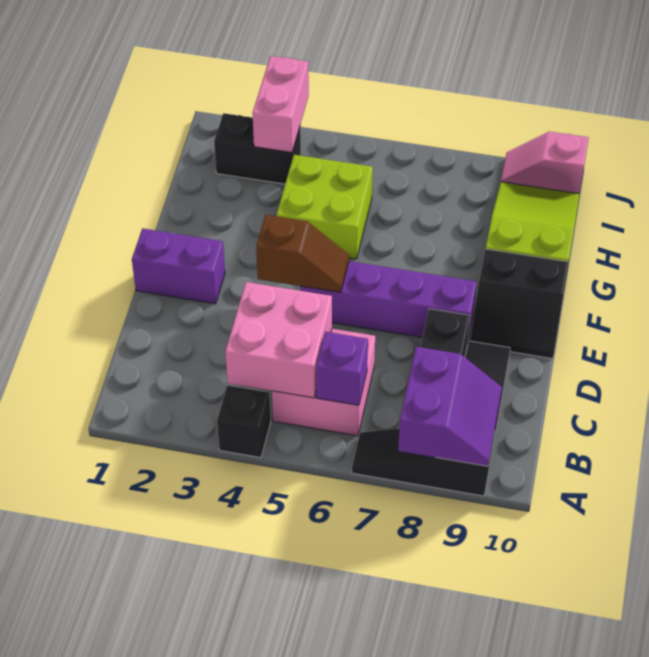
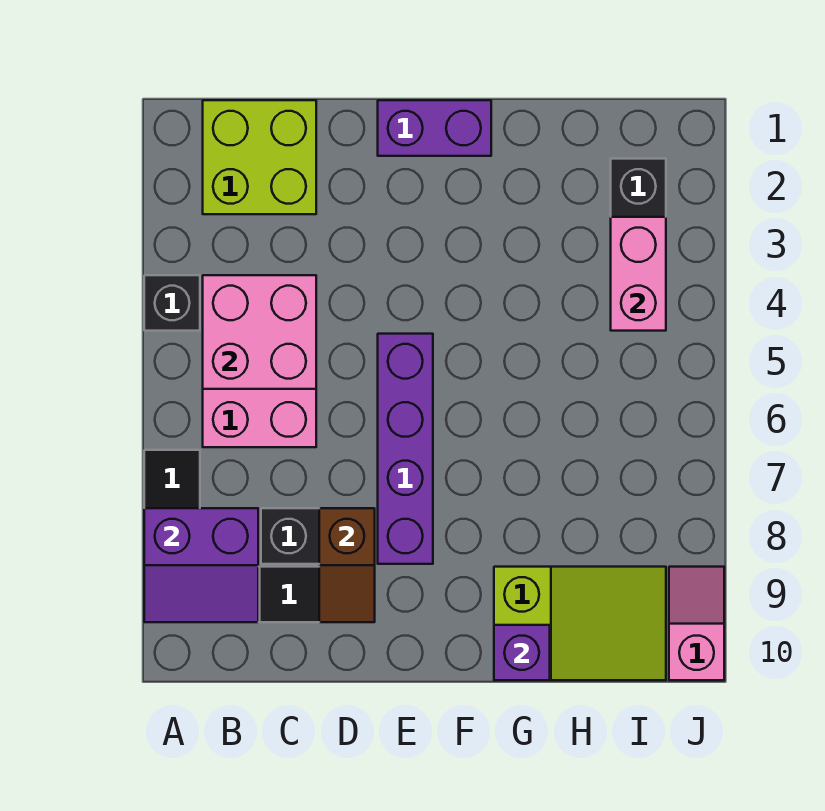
purple brick B6 level 2 -> purple brick G10 level 2
purple brick E1:E2 level 1 -> purple brick E1:F1 level 1
brown slope E4:E5 level 2 top 4 -> brown slope D8:D9 level 2 top 8
black slope E9:F10 level 1 top F -> none
lime brick G4:H5 level 1 -> lime brick B1:C2 level 1
pink brick I3:J3 level 2 -> pink brick I3:I4 level 2

